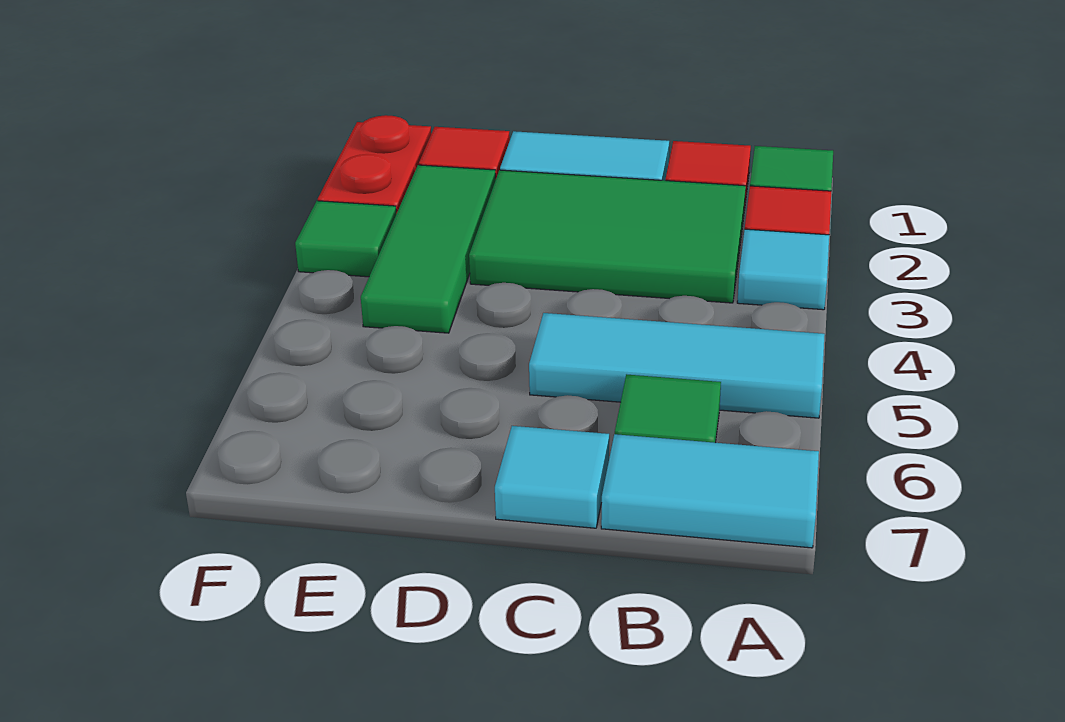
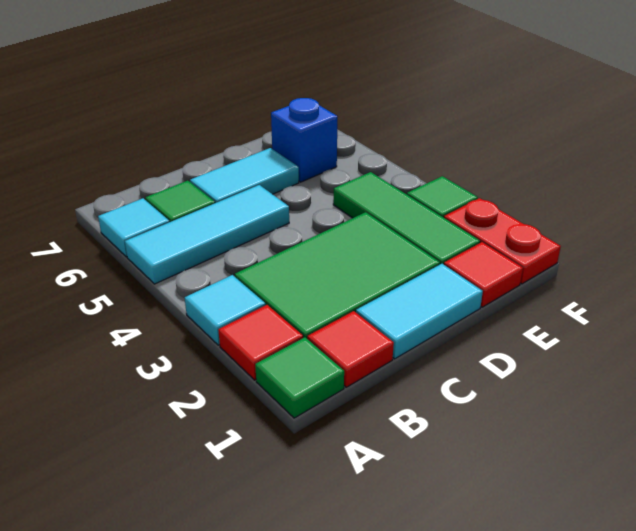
cyan tile A7:B7 level 1 -> cyan tile C6:D6 level 1
cyan tile C7 level 1 -> cyan tile A6 level 1
none -> blue brick E6 level 1

